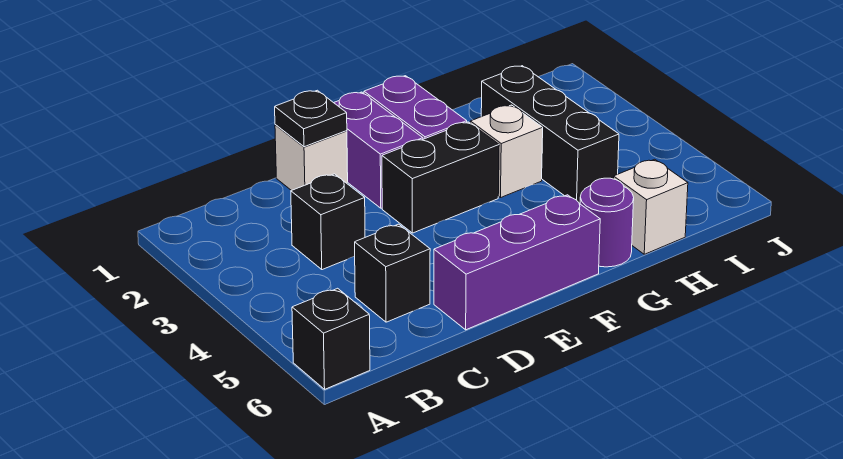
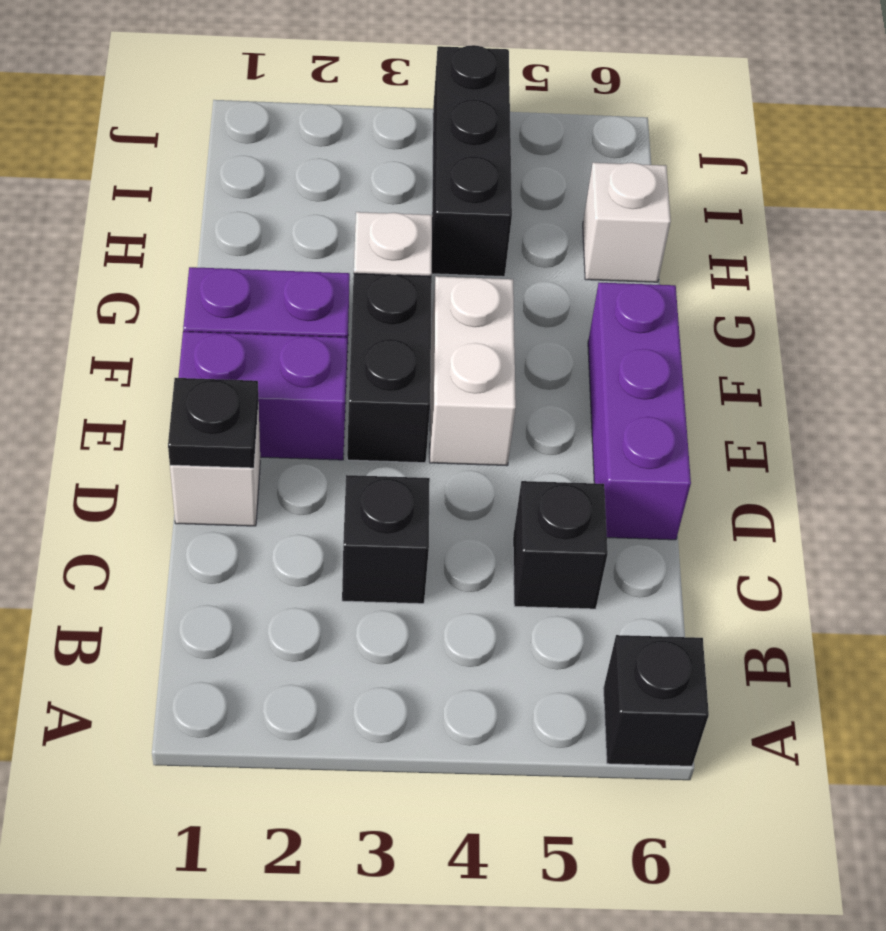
none -> white brick E4:F4 level 1
purple round brick G6 level 1 -> none
black brick H2:H4 level 1 -> black brick H4:J4 level 1

